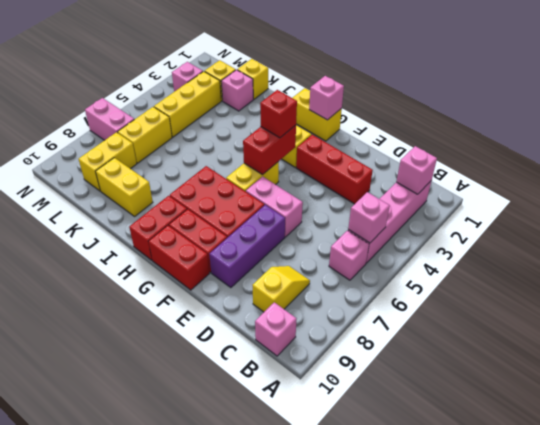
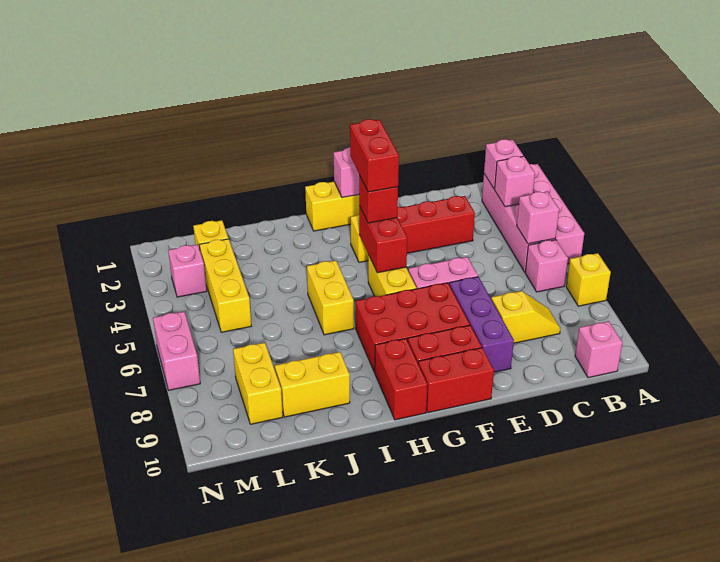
pink brick B2:B5 level 1 -> pink brick A2:B5 level 1
yellow slope C8:C9 level 1 top 9 -> yellow slope C8:D8 level 1 top D
none -> red brick G3:G4 level 4
yellow brick K1 level 1 -> yellow brick A7 level 1
pink brick K2 level 1 -> pink brick B3 level 2
yellow brick L6:L7 level 1 -> yellow brick I5:I6 level 1
pink brick M7:N7 level 1 -> pink brick N6:N7 level 1

